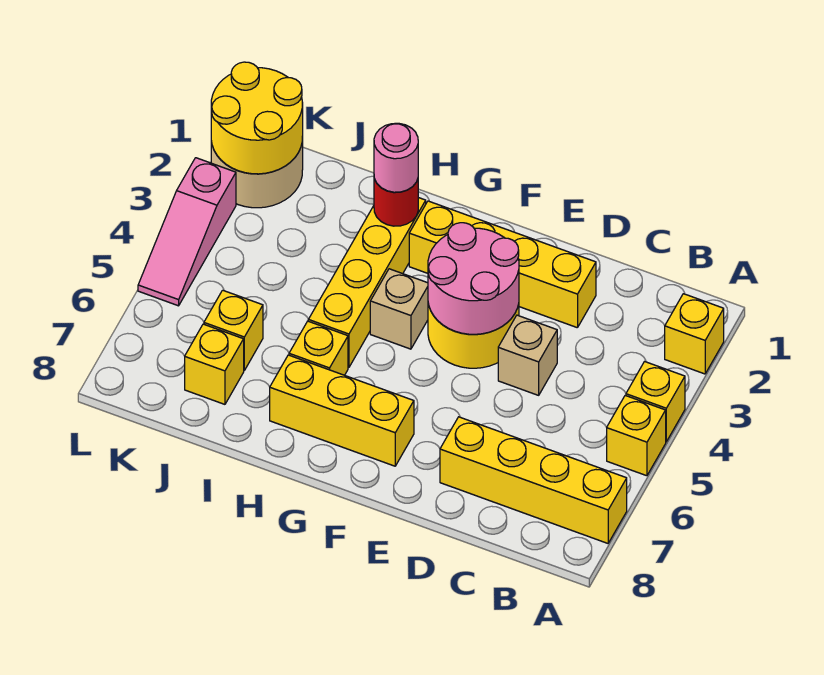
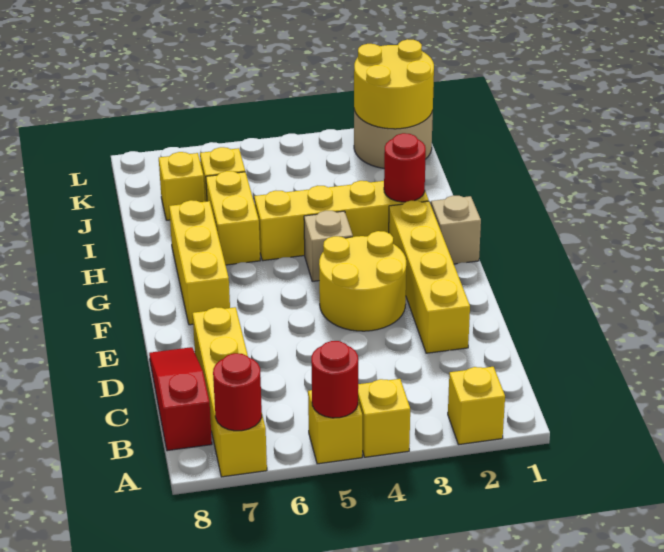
none -> red round brick A5 level 2
none -> red round brick A7 level 2
none -> red slope B8:D8 level 1 top B
tan brick D4 level 1 -> tan brick G1 level 1
pink round brick E3:F4 level 2 -> none
pink round brick H2 level 3 -> none
yellow brick H6 level 1 -> yellow brick H6:I6 level 1
pink slope L3:L5 level 1 top 3 -> none

